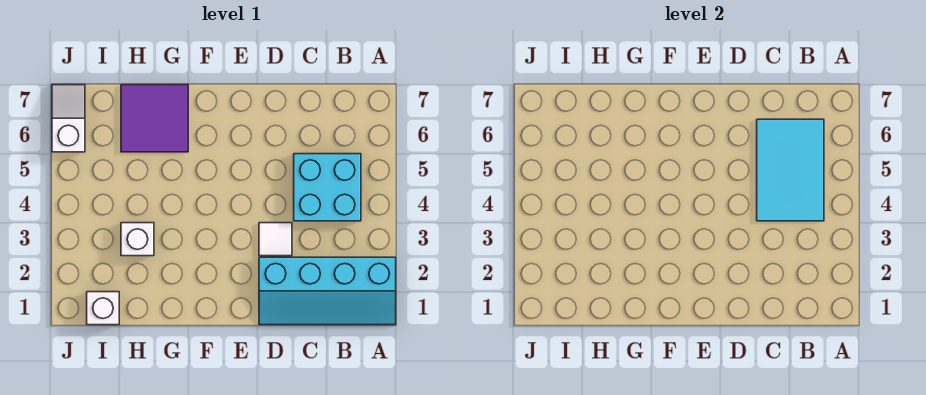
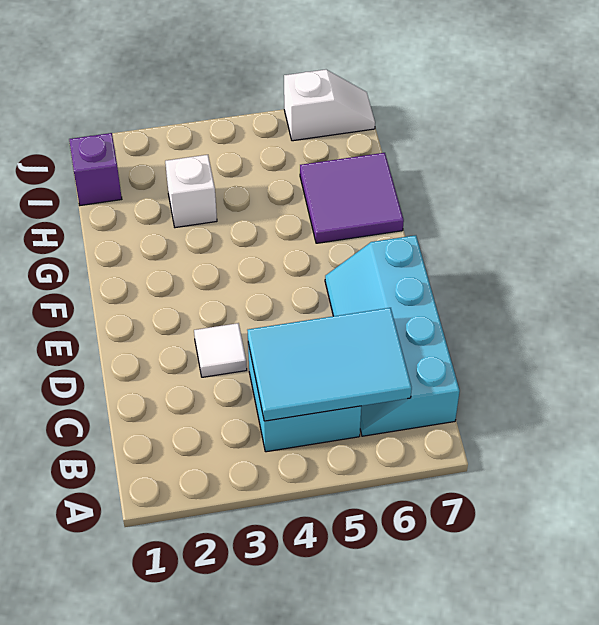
cyan slope A1:D2 level 1 top 2 -> cyan slope B6:E7 level 1 top 7
white brick I1 level 1 -> purple brick I1 level 1

